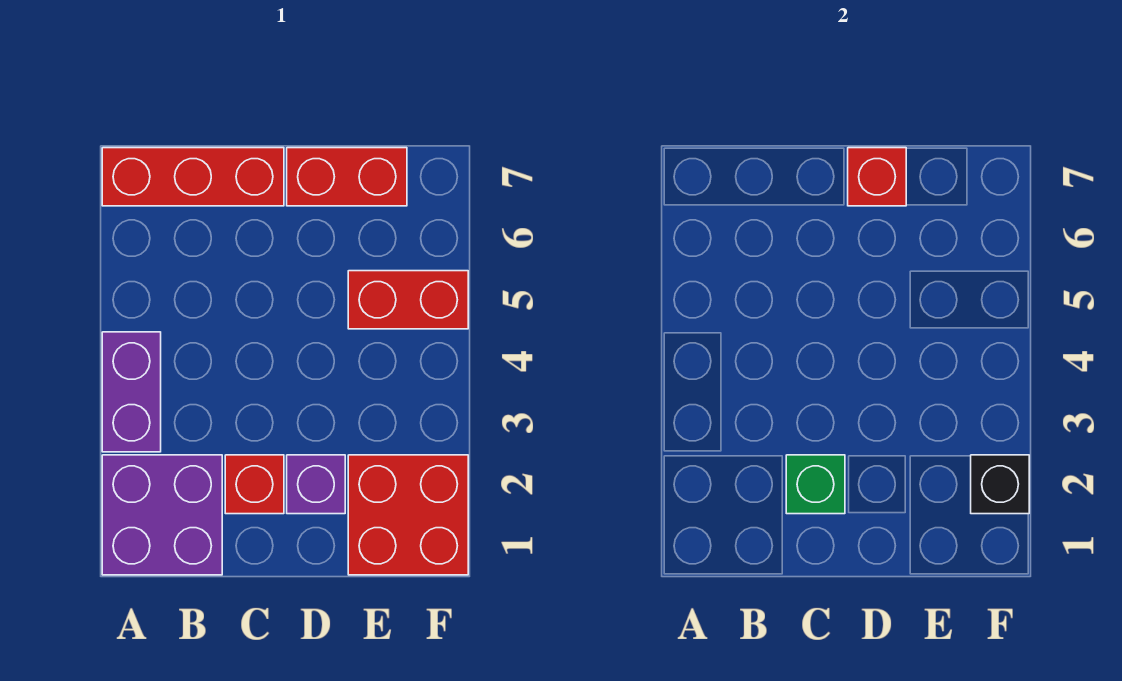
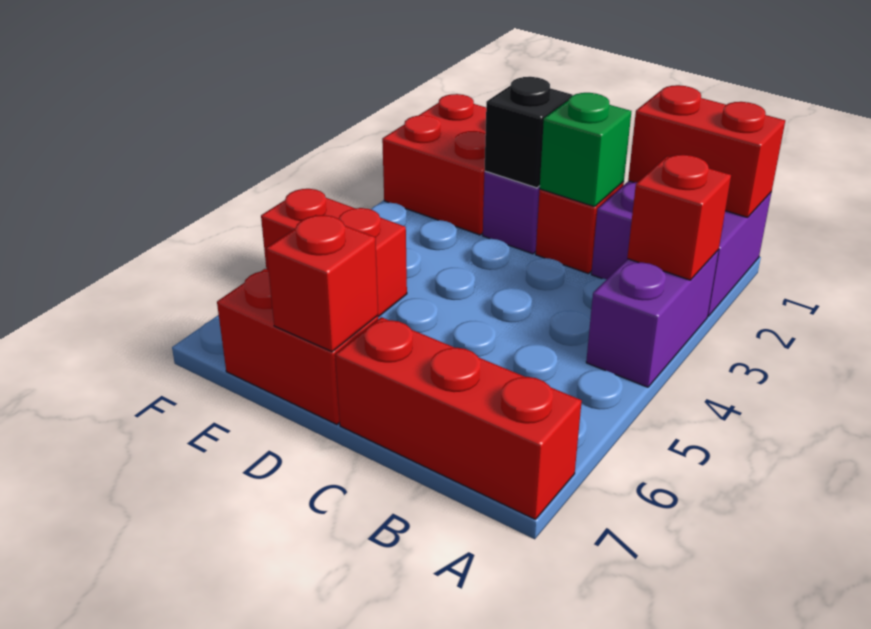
none -> red brick A1:B1 level 2
none -> red brick A3 level 2
black brick F2 level 2 -> black brick D2 level 2

